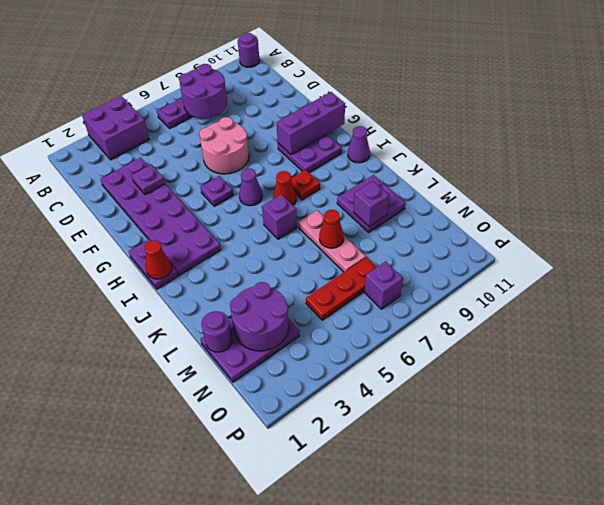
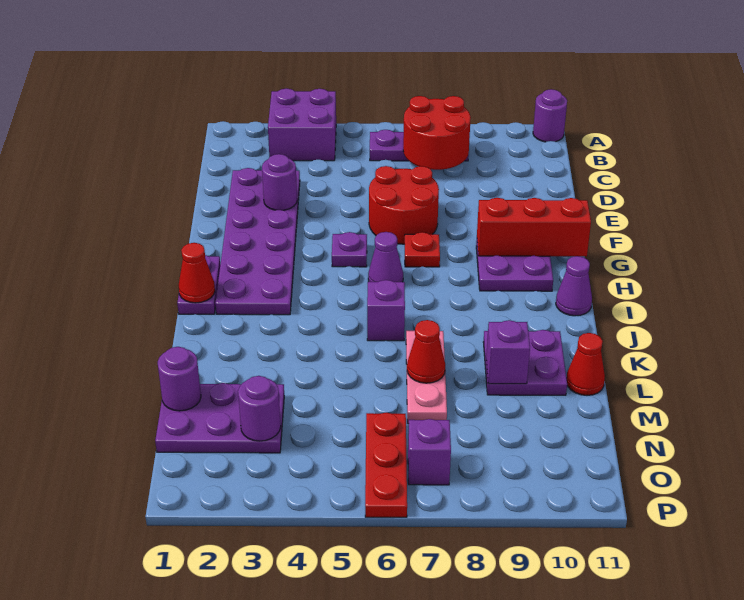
purple round brick B7:C8 level 2 -> red round brick B7:C8 level 2
purple plate E3 level 2 -> purple round brick E3 level 2
pink round brick E6:F7 level 1 -> red round brick E6:F7 level 1
purple brick G9:G11 level 2 -> red brick G9:G11 level 2
red cone I7 level 1 -> red cone L11 level 1
red plate I8 level 1 -> red plate G7 level 1
purple round brick M2:N3 level 2 -> purple round brick N3 level 2
red plate N5:N7 level 1 -> red plate N6:P6 level 1

